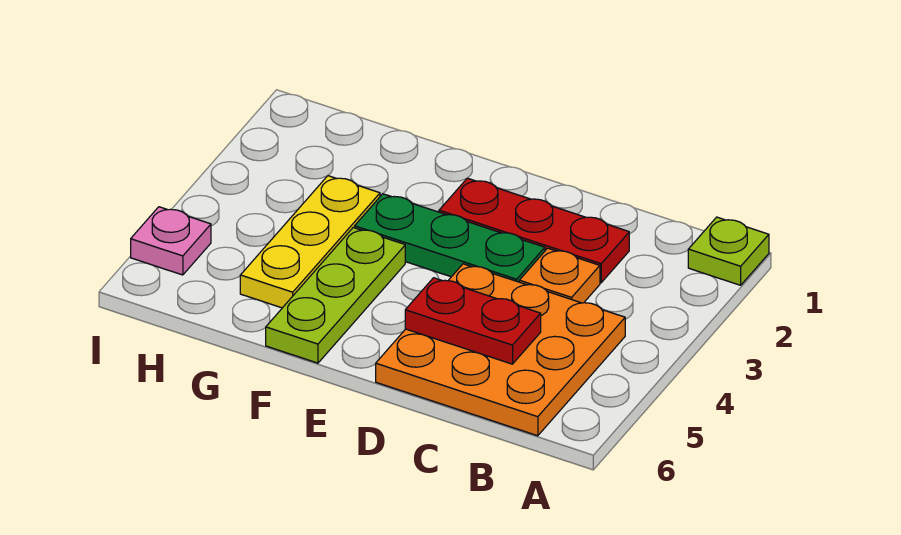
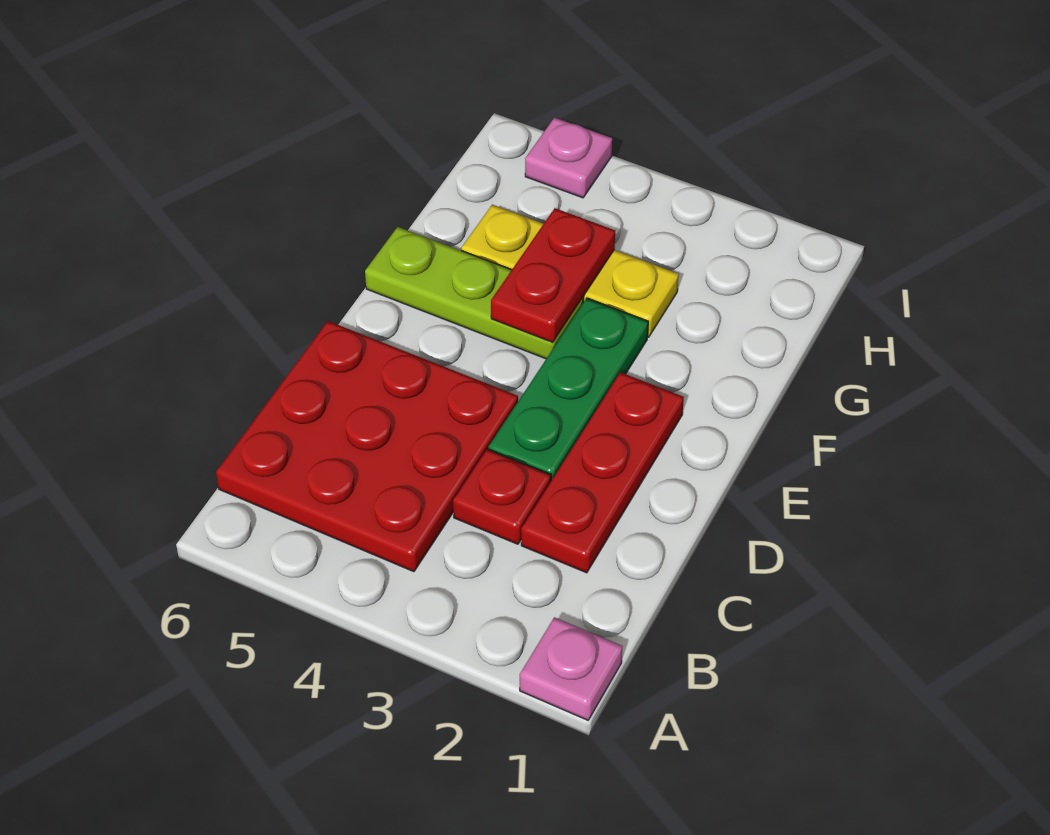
lime plate A1 level 1 -> pink plate A1 level 1
orange plate B4:D6 level 1 -> red plate B4:D6 level 1
orange plate C3 level 1 -> red plate C3 level 1
red plate C5:D5 level 2 -> red plate F4:G4 level 2

